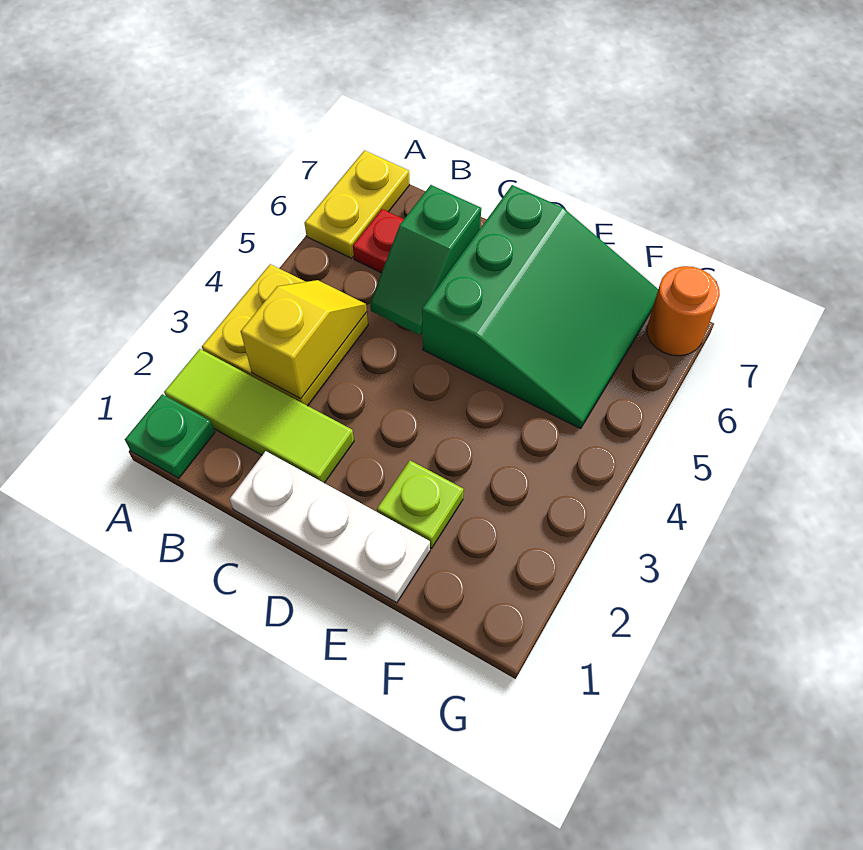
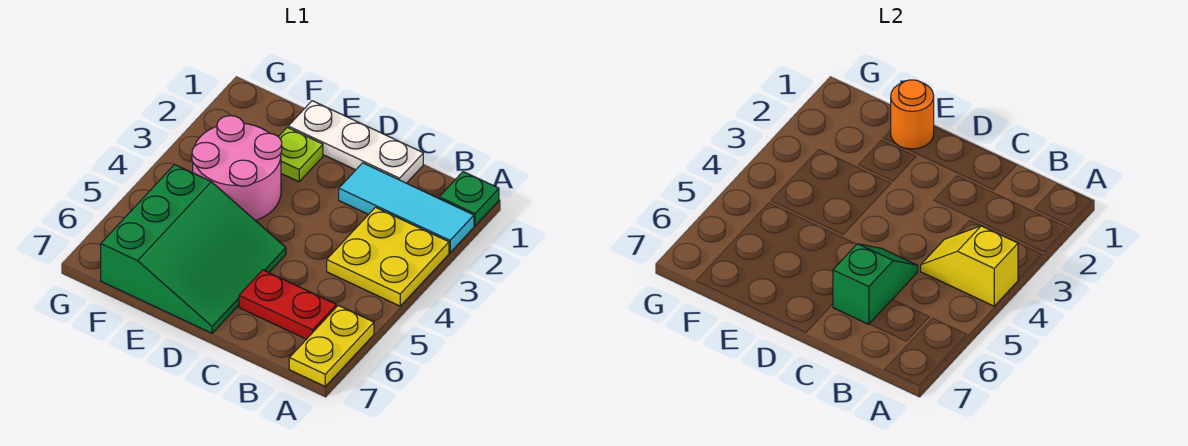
lime tile A2:C2 level 1 -> cyan tile A2:C2 level 1
yellow slope B3:B4 level 2 top 3 -> yellow slope A4:B4 level 2 top A
green slope D5:F7 level 1 top D -> green slope D5:F7 level 1 top F
none -> pink round brick E3:F4 level 1
orange round brick G7 level 1 -> orange round brick E1 level 2

